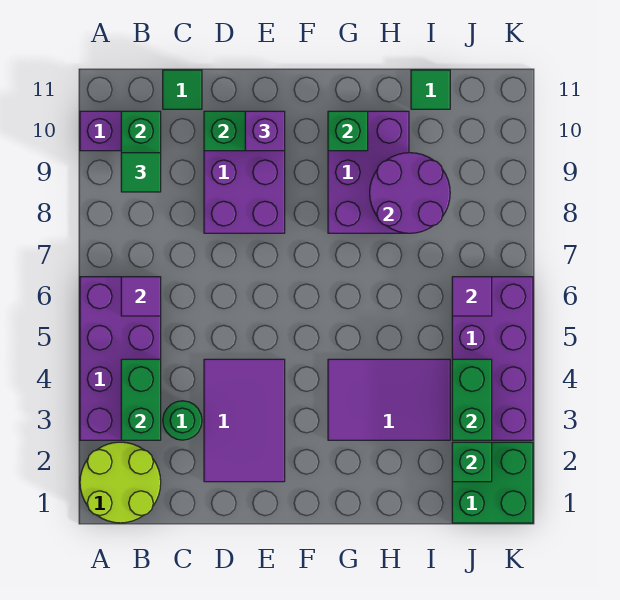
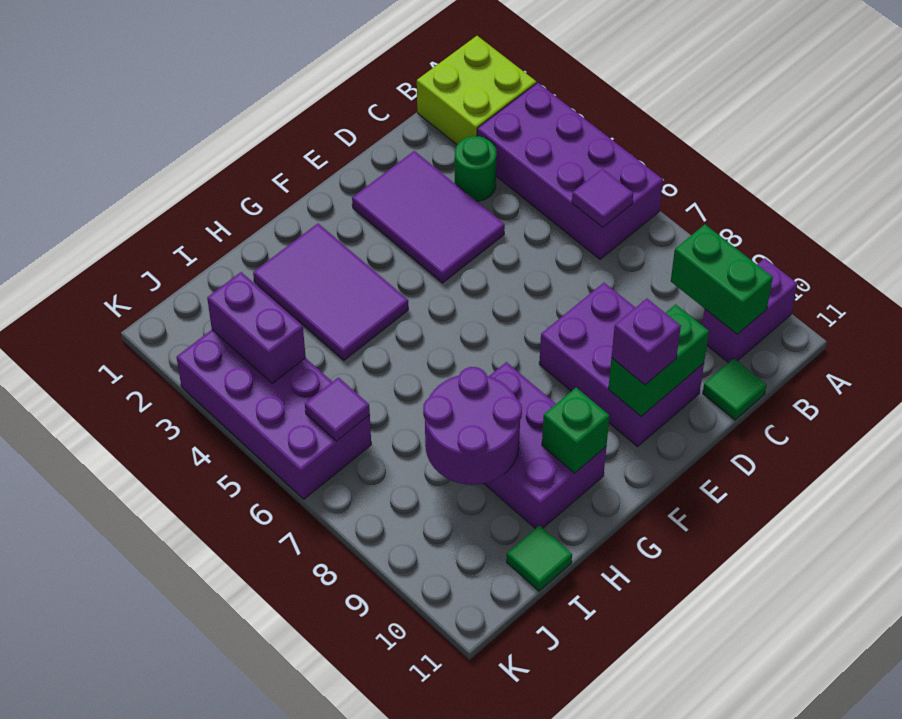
lime round brick A1:B2 level 1 -> lime brick A1:B2 level 1
green brick B3:B4 level 2 -> none
green tile B9 level 3 -> none
purple tile G3:I4 level 1 -> purple tile G2:H4 level 1
green brick J1:K2 level 1 -> none
green brick J2 level 2 -> none
green brick J3:J4 level 2 -> purple brick J3:J4 level 2

